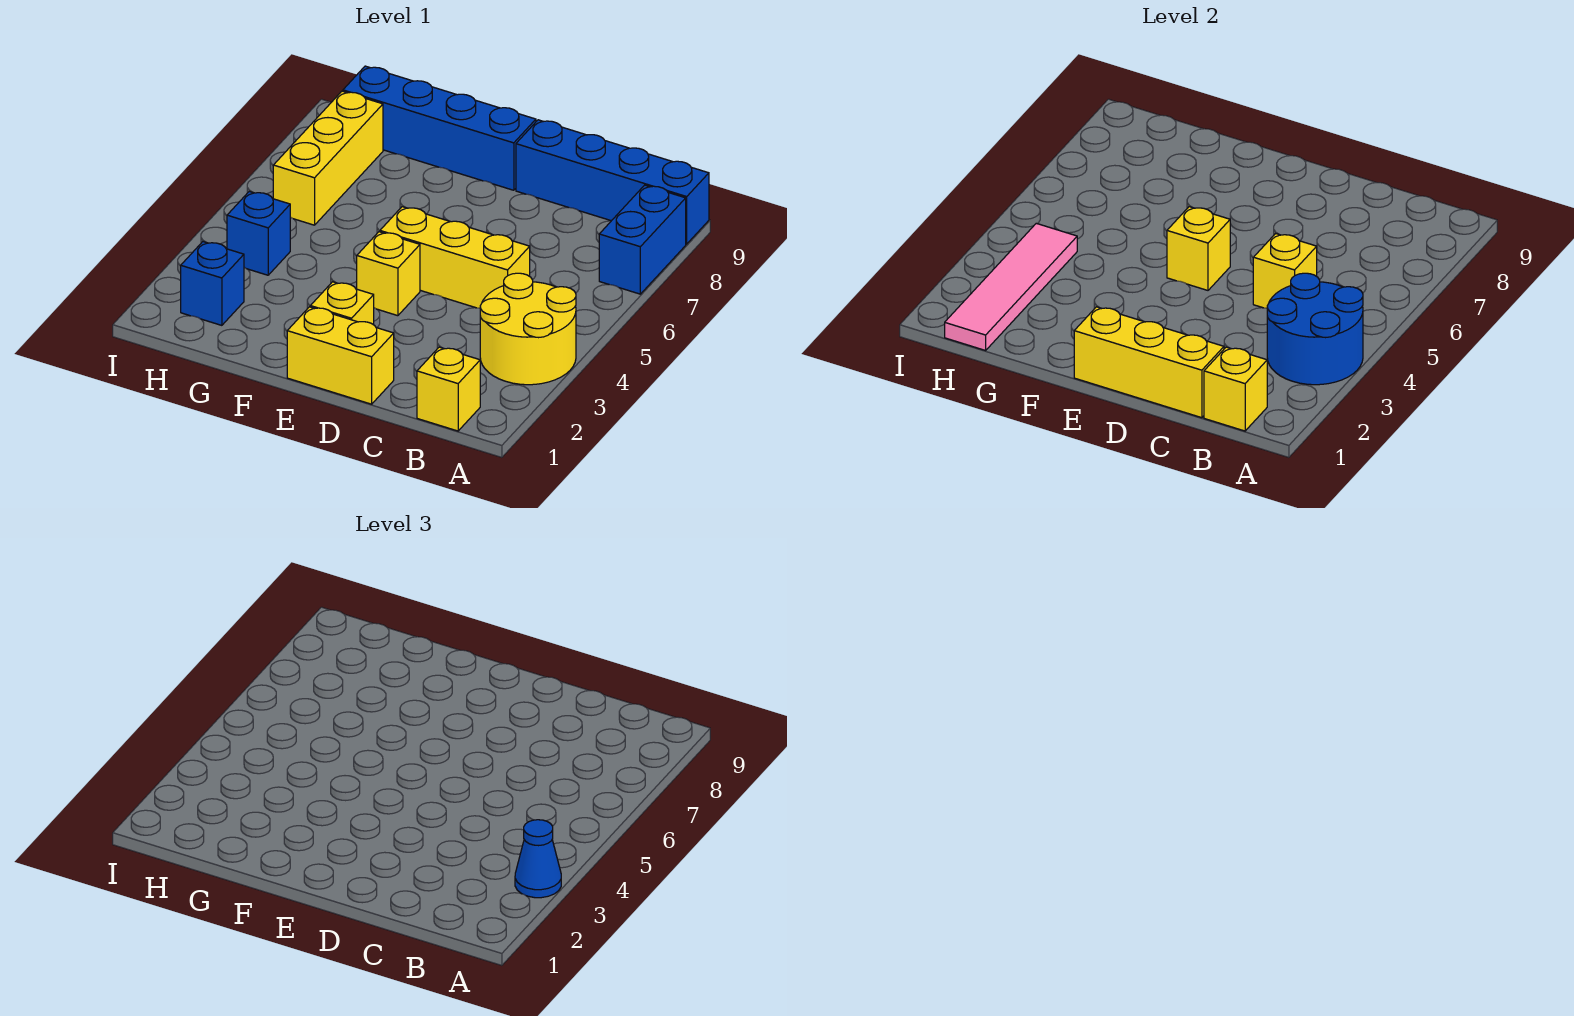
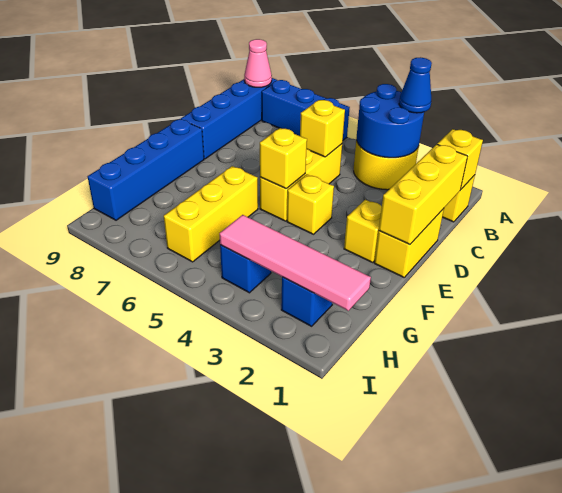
blue brick A7:A8 level 1 -> blue brick A6:A8 level 1
none -> pink cone A9 level 2
yellow brick H6:H8 level 1 -> yellow brick F6:H6 level 1

